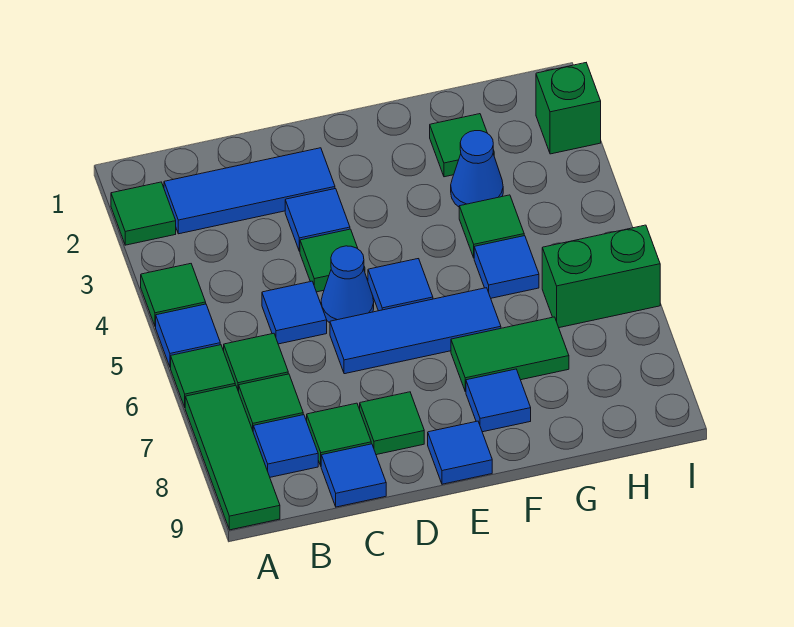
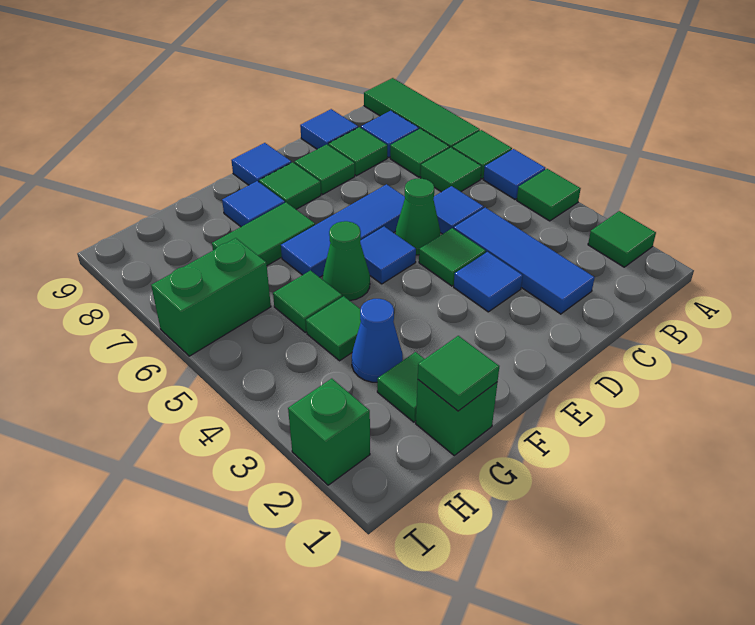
blue tile B2:D2 level 1 -> blue tile C2:C4 level 1
blue cone D5 level 1 -> green cone D5 level 1
none -> green tile E8 level 1
none -> green cone F5 level 1
none -> green brick G1 level 1
none -> green tile G1 level 2
blue tile G5 level 1 -> green tile G5 level 1

